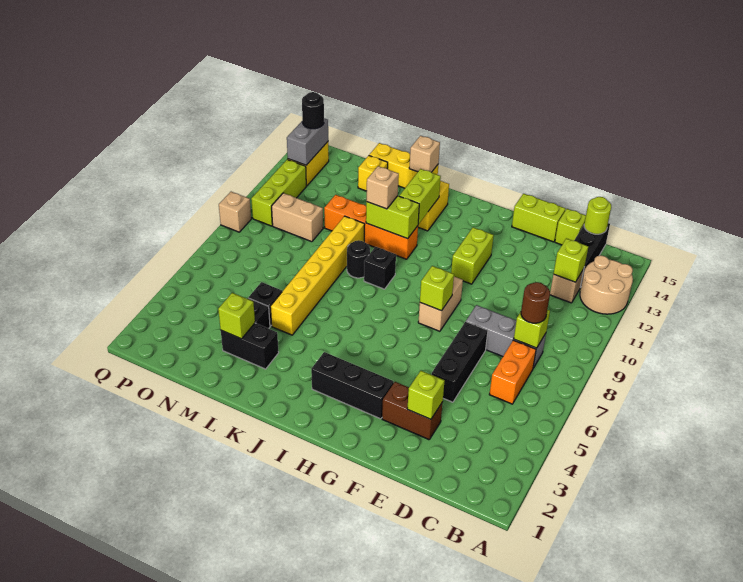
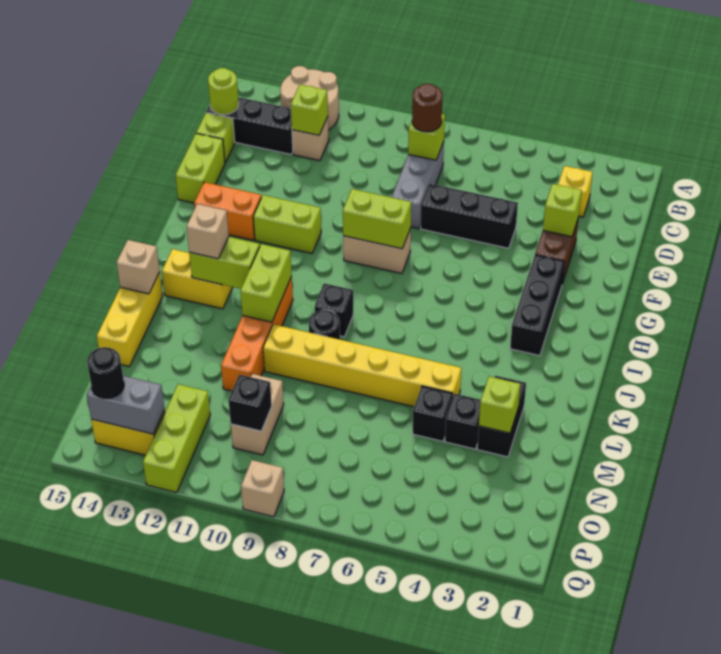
orange brick C6:C7 level 1 -> orange brick G13:G14 level 1
lime brick G8 level 2 -> lime brick G8:G9 level 2
tan brick K11 level 3 -> tan brick J13 level 3
yellow brick M14 level 1 -> yellow brick C3 level 1
none -> black brick O10 level 2
lime brick P10:P12 level 1 -> lime brick O12:Q12 level 1

